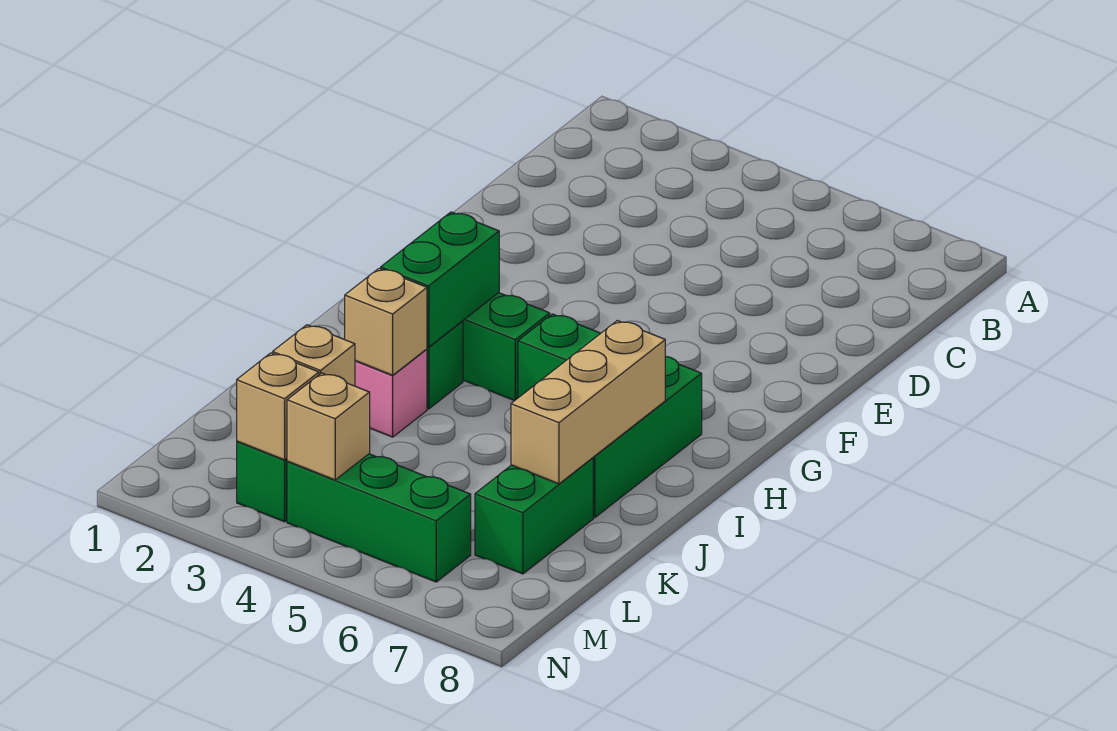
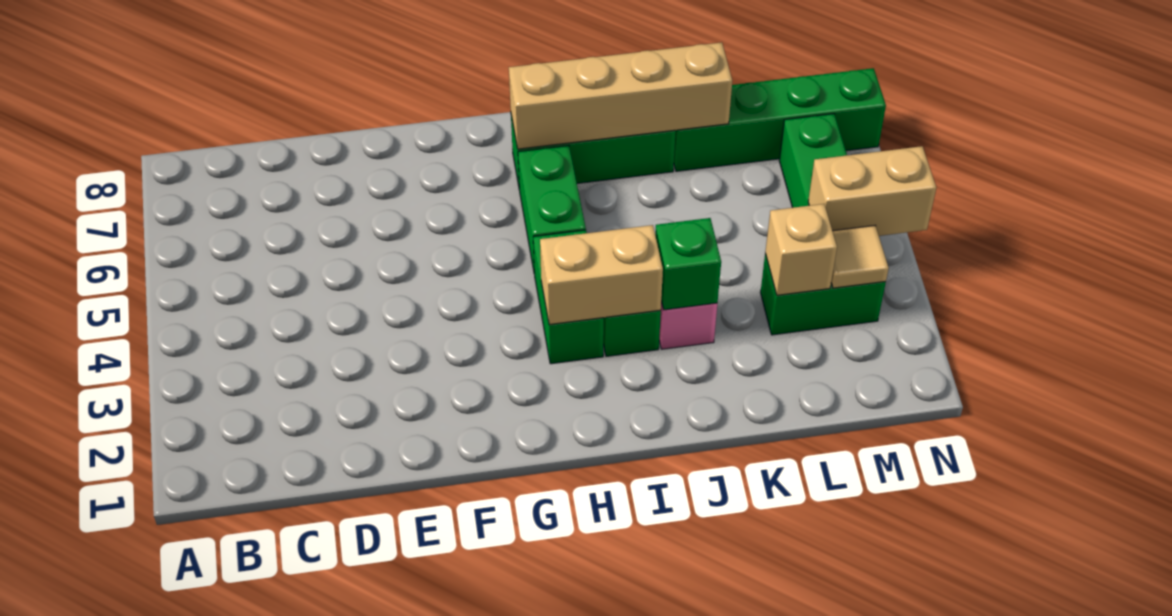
green brick H3:I3 level 2 -> tan brick H3:I3 level 2
tan brick I7:K7 level 2 -> tan brick H7:K7 level 2
tan brick J3 level 2 -> green brick J3 level 2
green brick K7:L7 level 1 -> green brick K7:N7 level 1
tan brick M3 level 2 -> tan tile M3 level 2
tan brick M4 level 2 -> tan brick M4:N4 level 2

